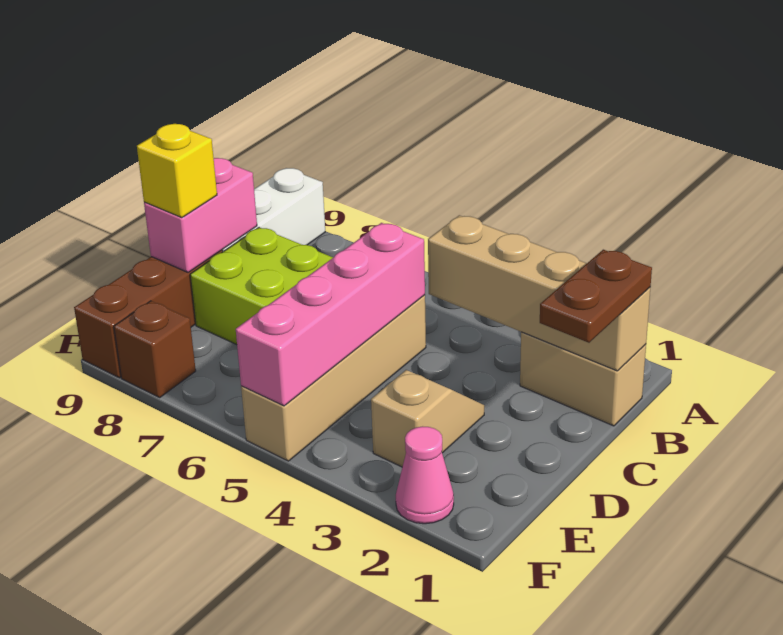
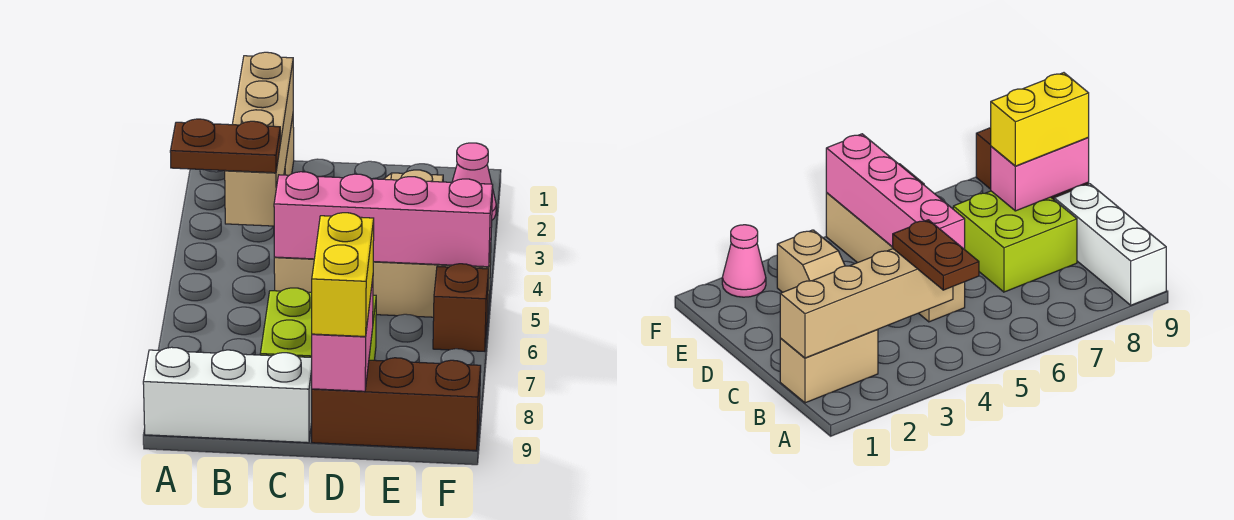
brown plate B1:C1 level 3 -> brown plate A4:B4 level 3
pink brick C9:D9 level 2 -> pink brick D8:D9 level 2
yellow brick D9 level 3 -> yellow brick D8:D9 level 3
brown brick F8 level 1 -> brown brick F6 level 1

